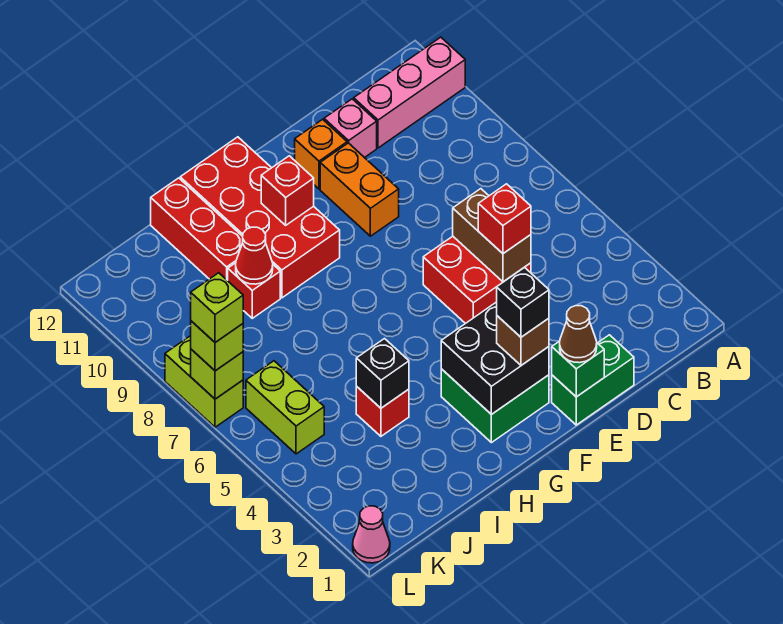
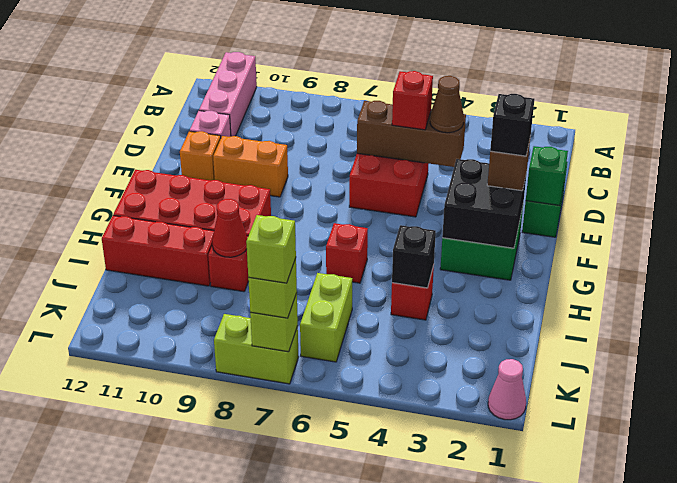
brown brick D5:D6 level 2 -> brown brick D4:D6 level 2
brown cone E1 level 3 -> brown cone D4 level 3
red brick G10 level 2 -> red brick H6 level 1
lime brick K5:K6 level 1 -> lime brick J6:K6 level 1

